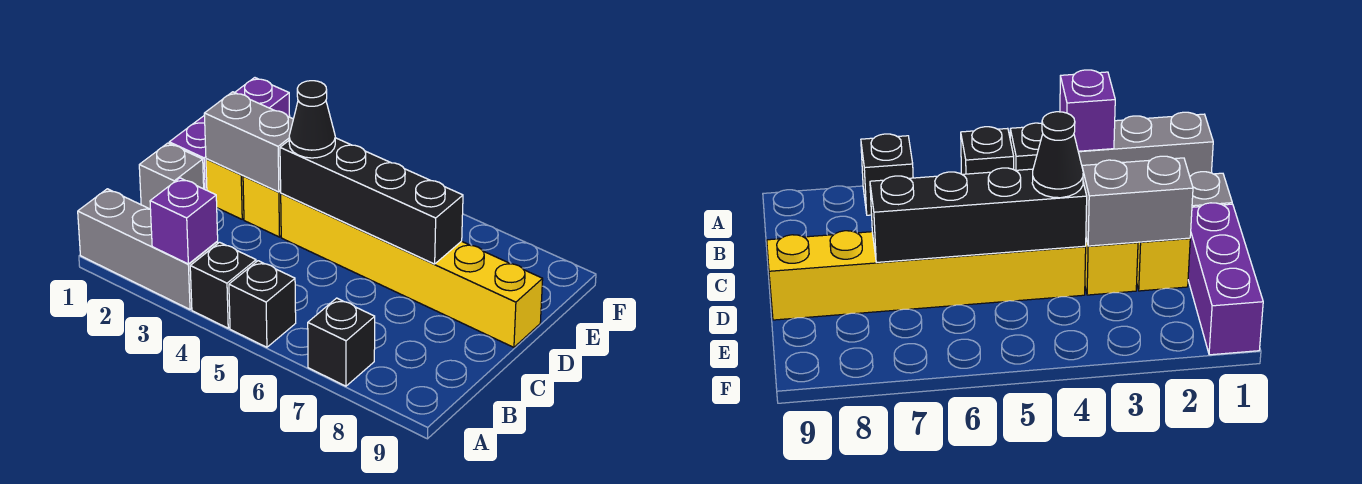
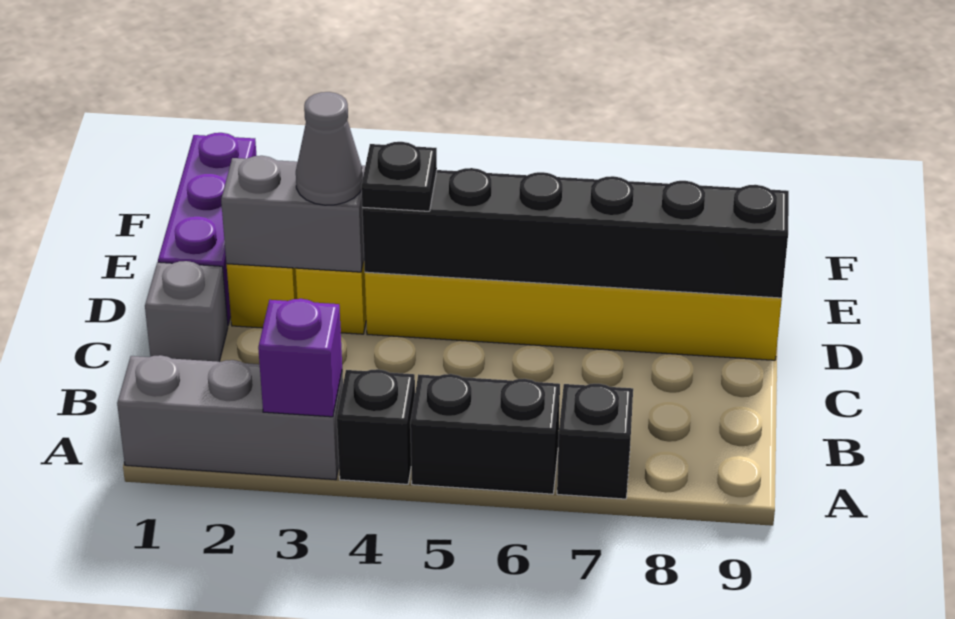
black brick A5 level 1 -> black brick A5:A6 level 1
none -> grey cone D3 level 3
black brick D4:D7 level 2 -> black brick D4:D9 level 2
black cone D4 level 3 -> black plate D4 level 3

